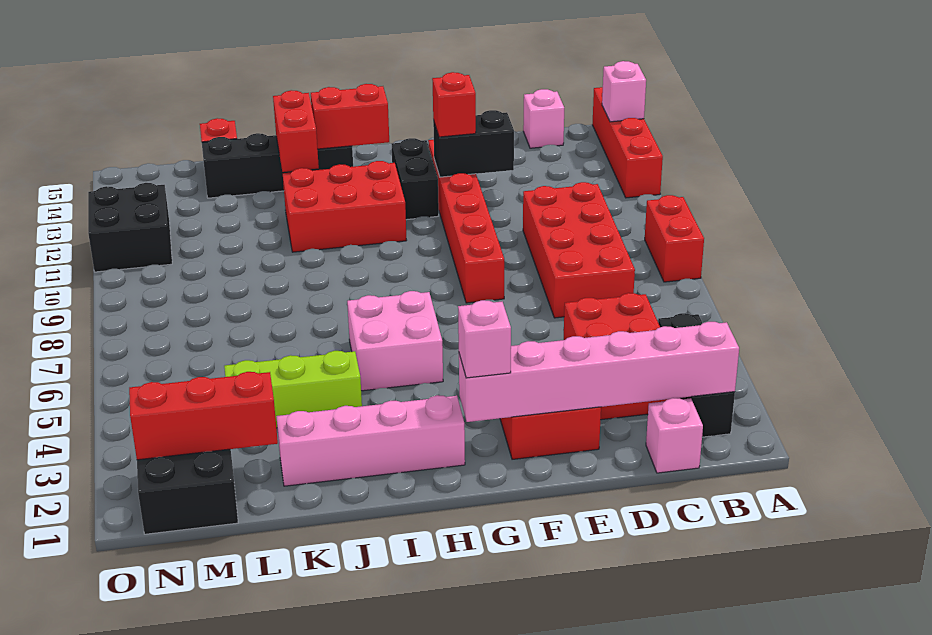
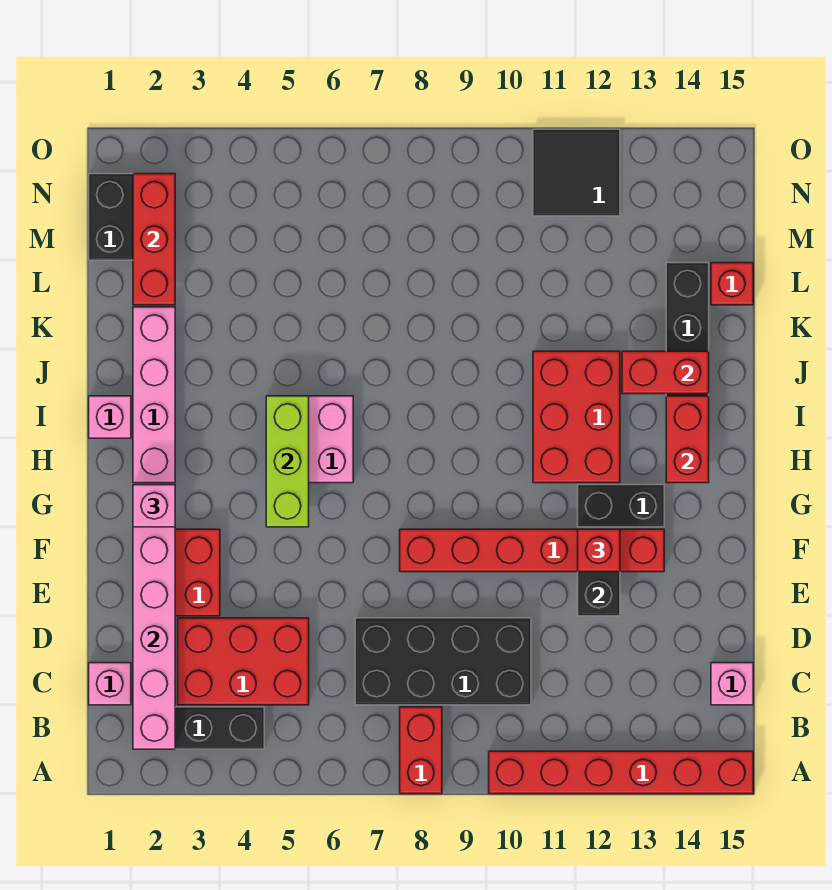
red brick A8:A9 level 1 -> red brick A8:B8 level 1
red brick A12:A15 level 1 -> red brick A10:A15 level 1
pink brick A14 level 2 -> pink brick I1 level 1
red brick C7:D10 level 1 -> black brick C7:D10 level 1
lime brick J4:L4 level 1 -> lime brick G5:I5 level 2
black brick N11:O12 level 1 -> black tile N11:O12 level 1

